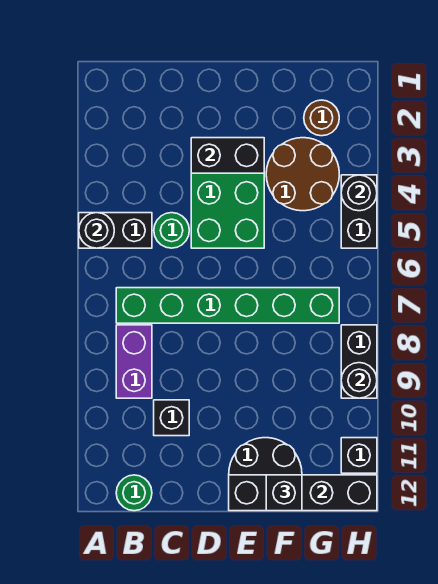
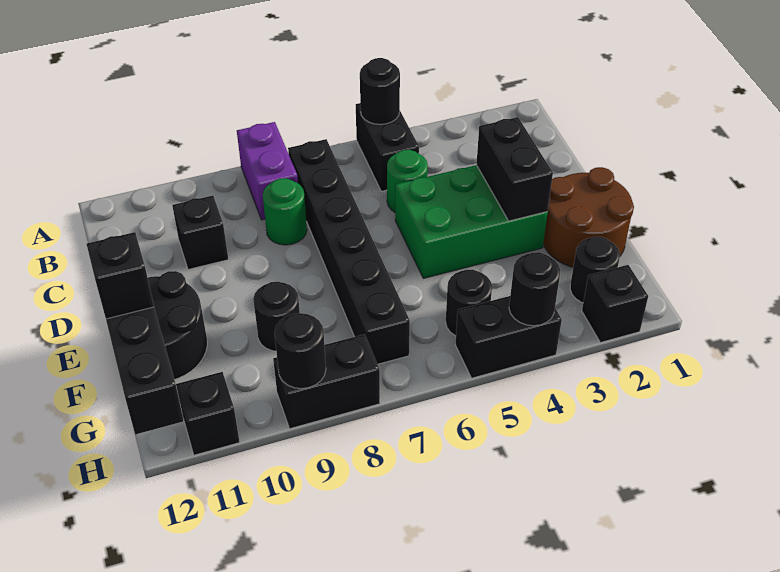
green brick B7:G7 level 1 -> black brick B7:G7 level 1
purple brick B8:B9 level 1 -> purple brick A8:B8 level 1
green round brick B12 level 1 -> green round brick C8 level 1
brown round brick F3:G4 level 1 -> brown round brick E1:F2 level 1
none -> black round brick F9 level 1
brown round brick G2 level 1 -> black round brick G2 level 1
none -> black round brick G5 level 1
none -> black brick H2 level 1

